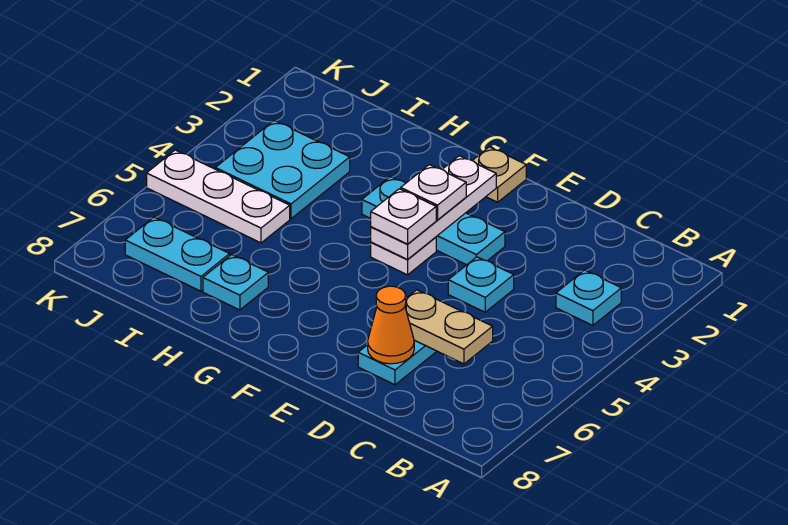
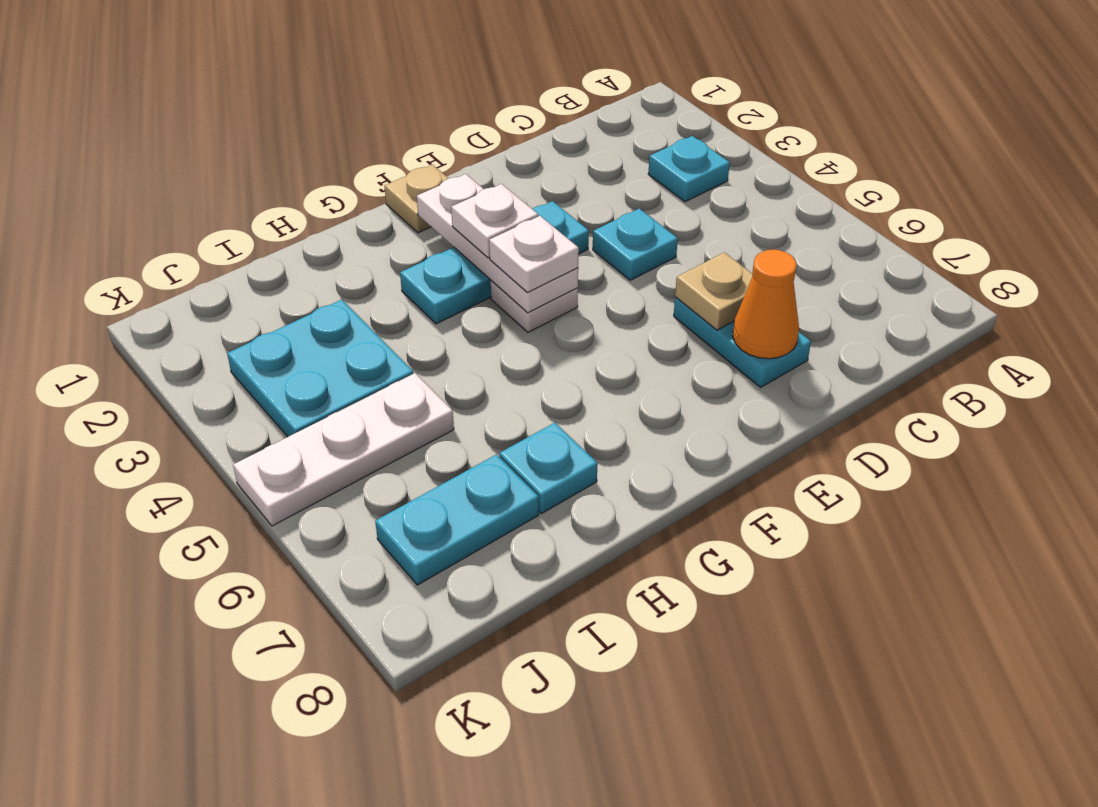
tan plate C6:D6 level 2 -> tan plate D6 level 2

